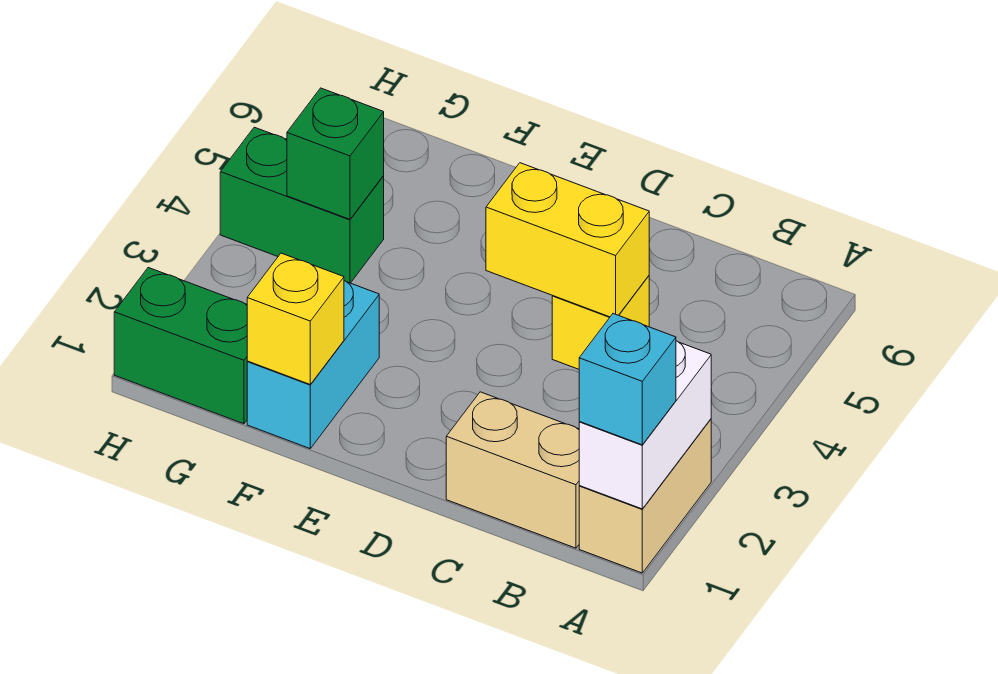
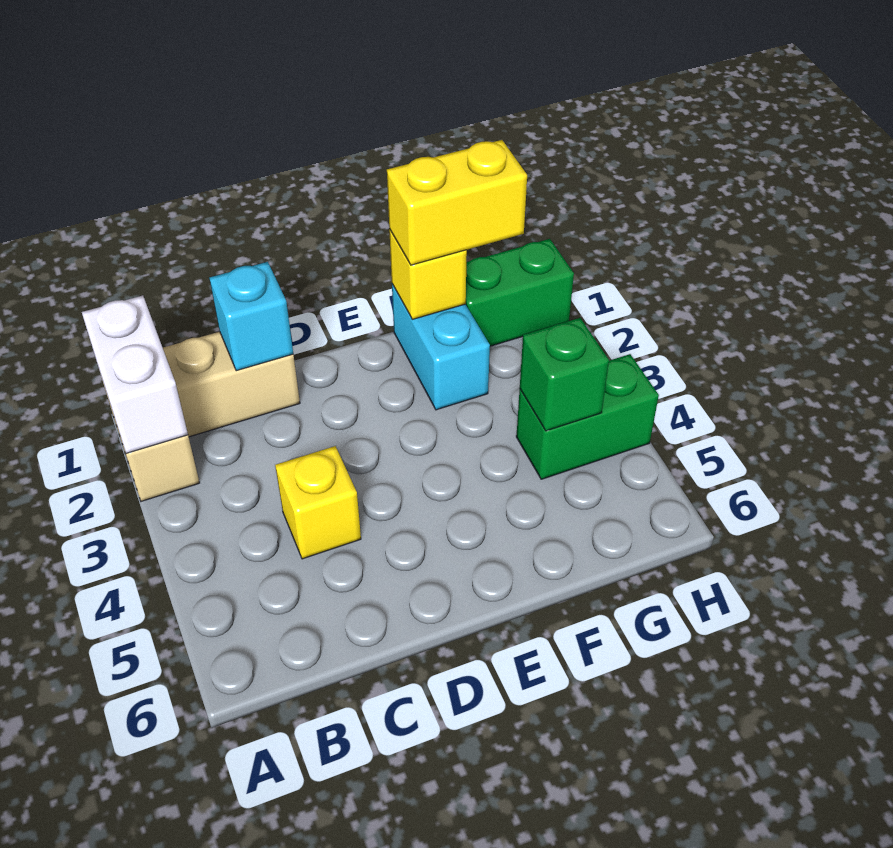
cyan brick A1 level 3 -> cyan brick C1 level 2
yellow brick C4:D4 level 2 -> yellow brick F1:G1 level 3

